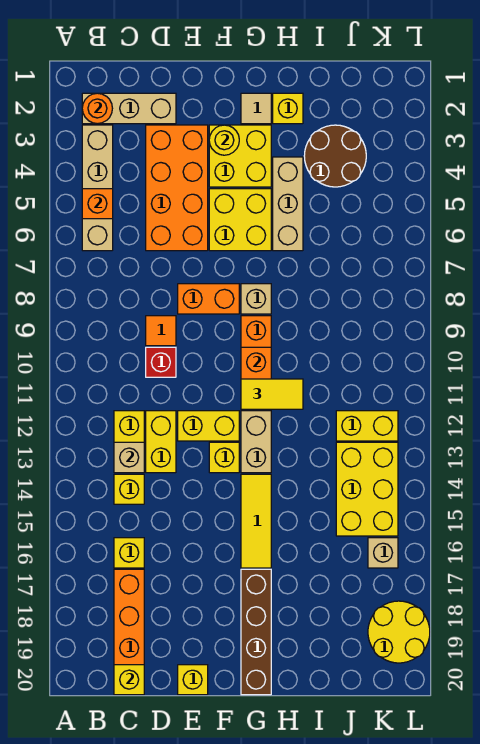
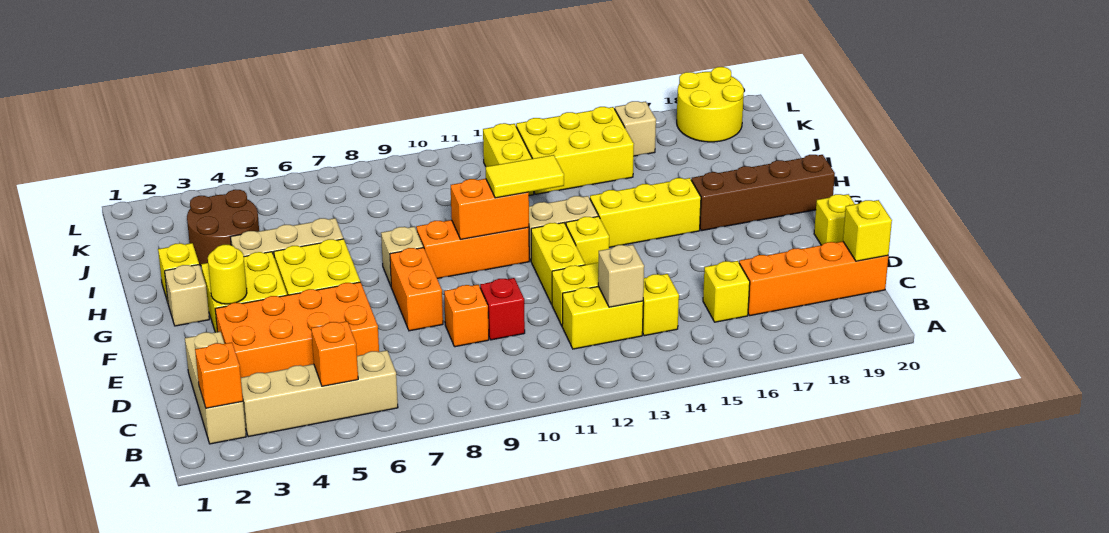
orange round brick B2 level 2 -> orange brick B2 level 2
orange tile D9 level 1 -> orange brick D9 level 1
tan tile G2 level 1 -> tan brick G2 level 1
yellow tile G11:H11 level 3 -> yellow tile G11:G12 level 3
yellow tile G14:G16 level 1 -> yellow brick G14:G16 level 1

